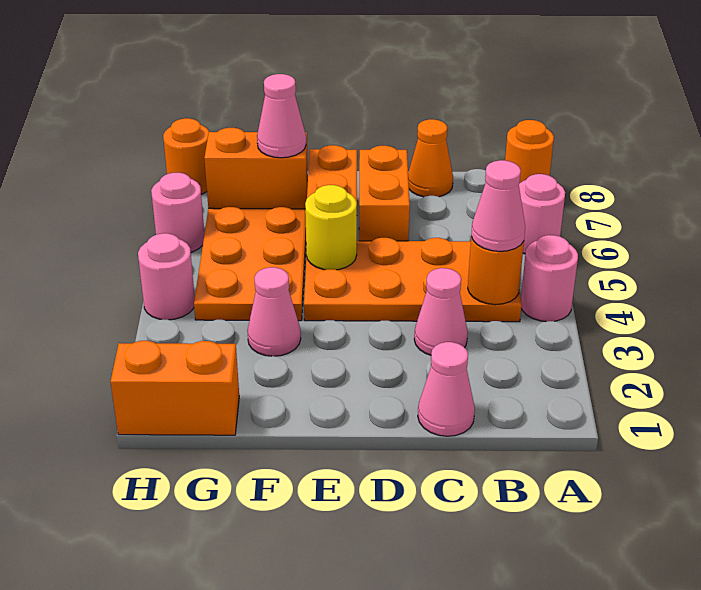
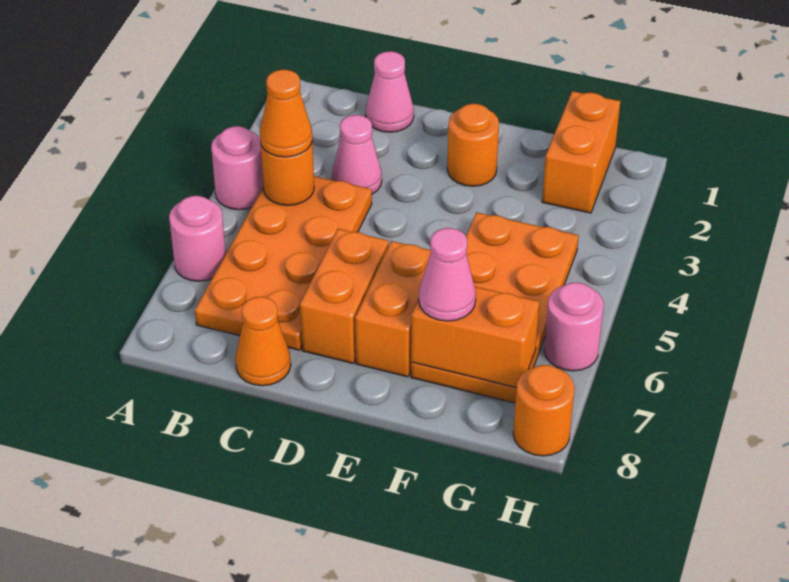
orange round brick A8 level 1 -> orange round brick E2 level 1
orange plate B4:E5 level 1 -> orange plate B4:C7 level 1
pink cone B4 level 3 -> orange cone B4 level 3
yellow round brick E5 level 2 -> none
pink cone F3 level 1 -> none
orange brick G1:H1 level 1 -> orange brick G1:G2 level 1
pink round brick H4 level 1 -> none

